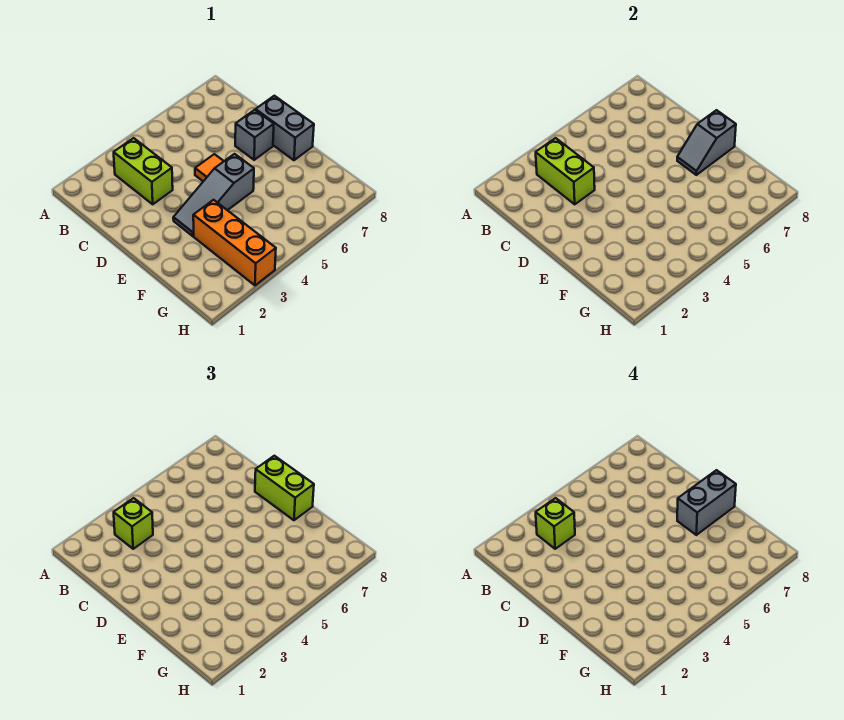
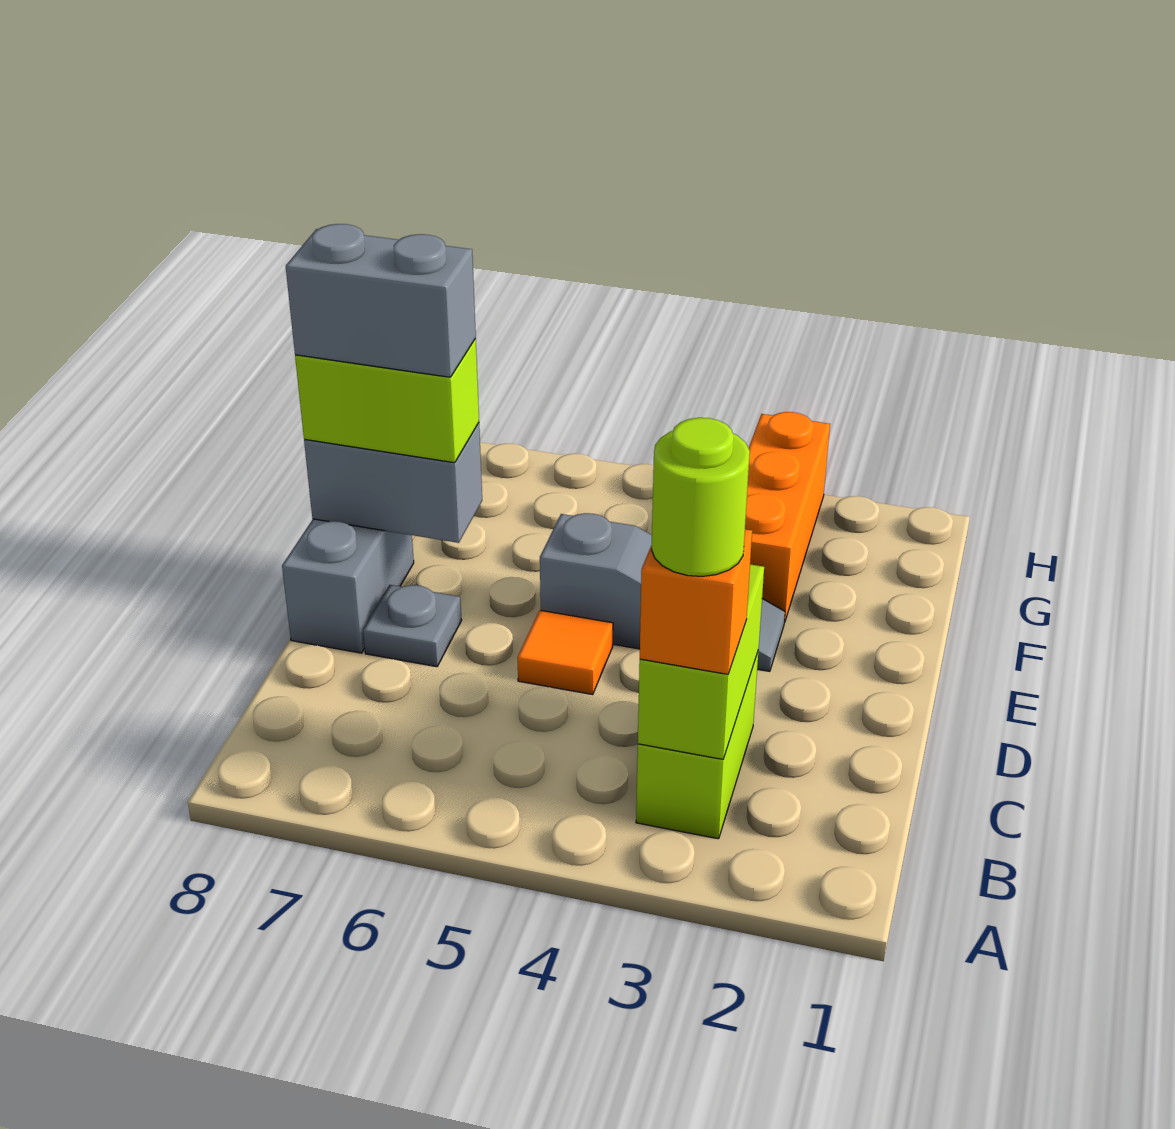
lime brick B3 level 3 -> orange brick B3 level 3
lime brick B3 level 4 -> lime round brick B3 level 4
grey brick D7 level 1 -> grey plate D7 level 1
lime brick D8:E8 level 3 -> lime brick E7:E8 level 3
grey slope E7:E8 level 2 top 8 -> grey brick E7:E8 level 2

